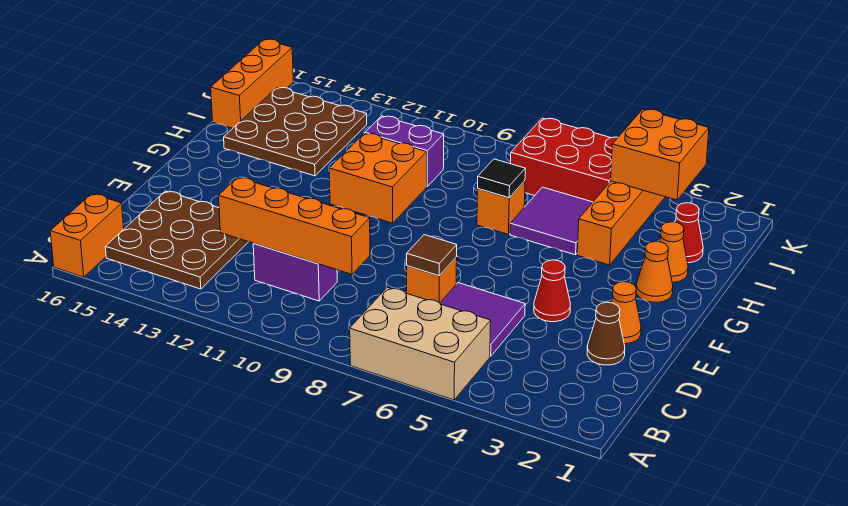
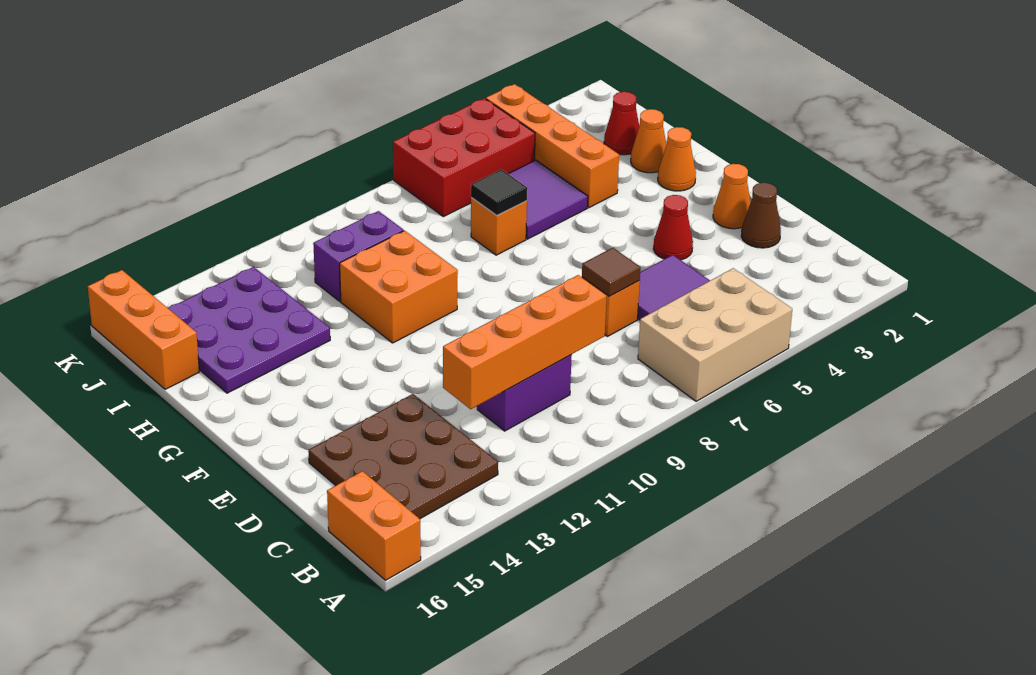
brown plate H13:J15 level 1 -> purple plate H13:J15 level 1
orange brick J3:K4 level 2 -> none

